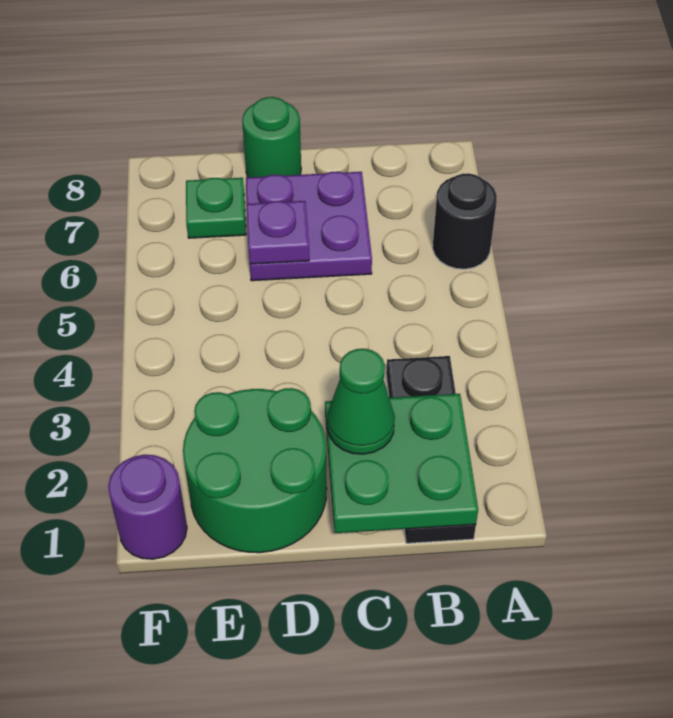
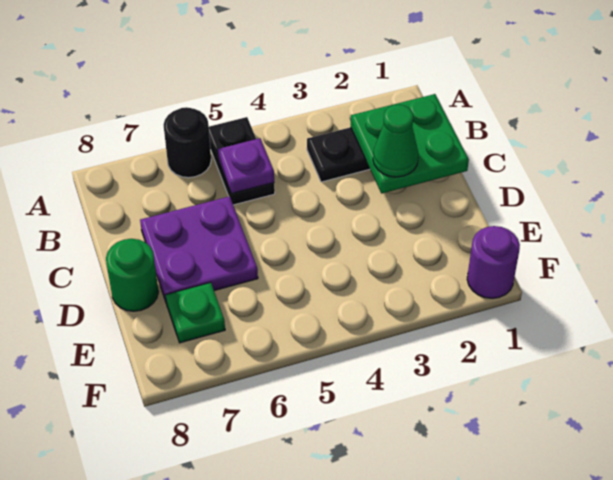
none -> black plate A5:B5 level 1
green round brick D1:E2 level 1 -> none
purple plate D6 level 2 -> purple plate B5 level 2

